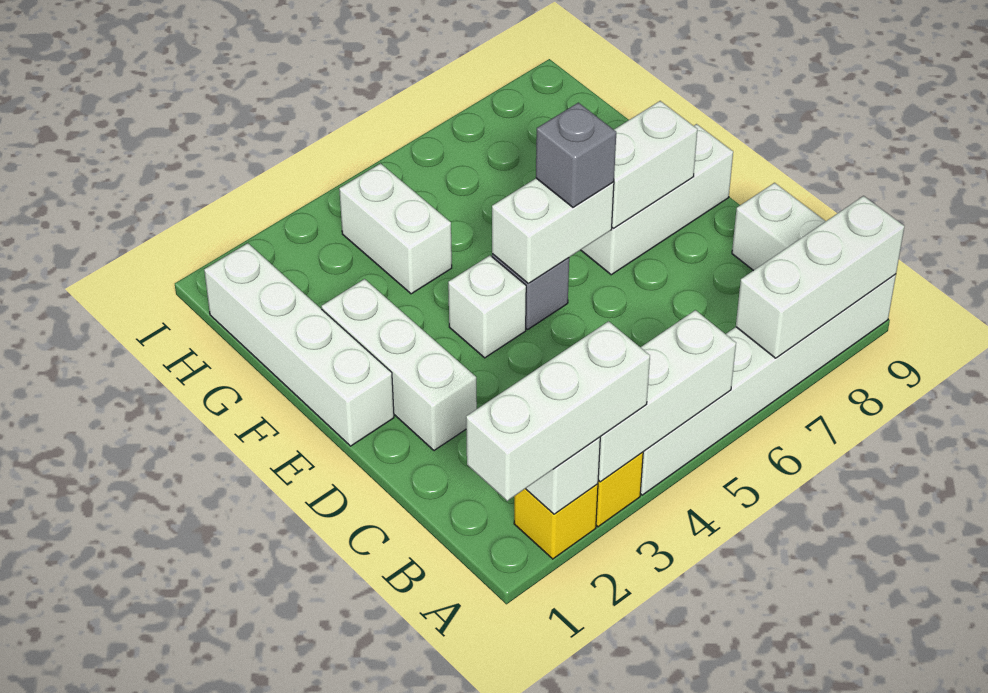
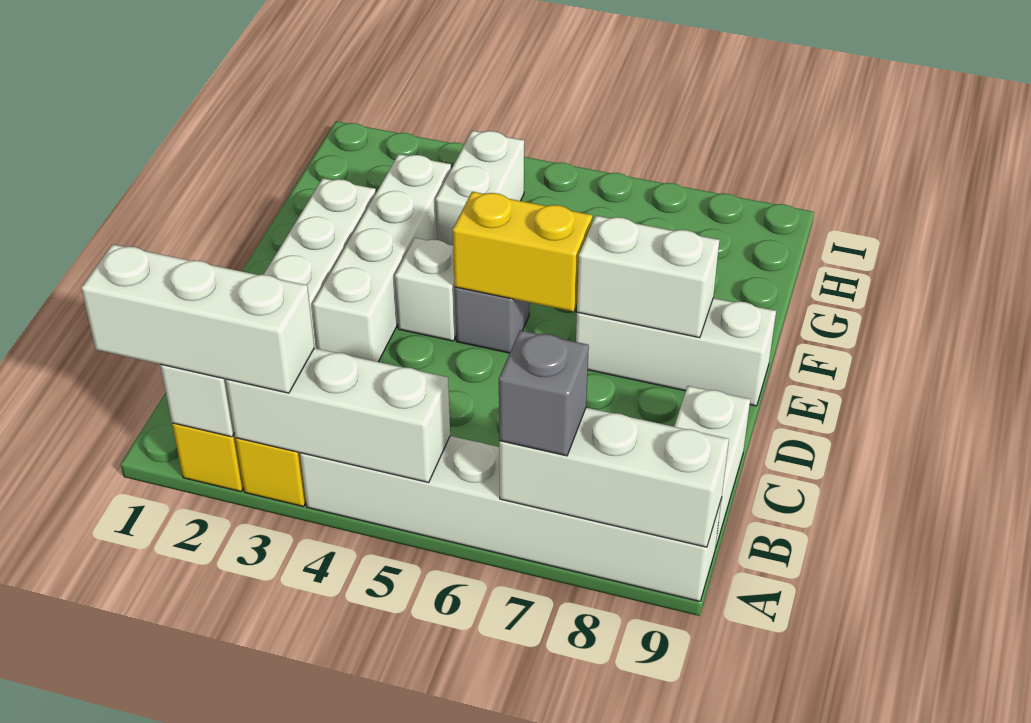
white brick E1:H1 level 1 -> white brick D3:G3 level 1
white brick E5:E6 level 2 -> yellow brick E5:E6 level 2
grey brick E6 level 3 -> grey brick A7 level 3

